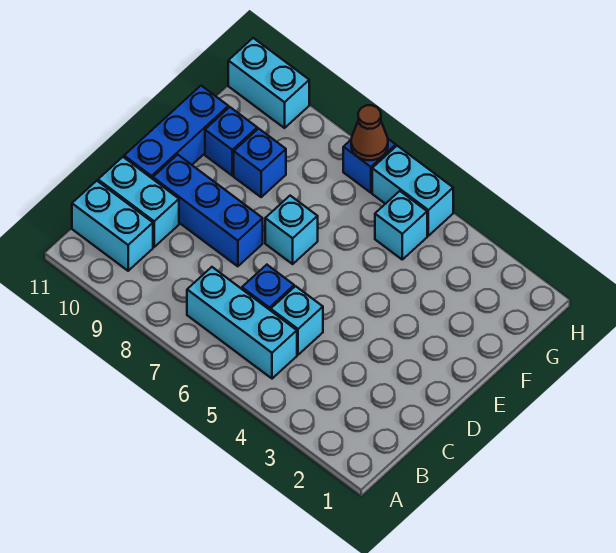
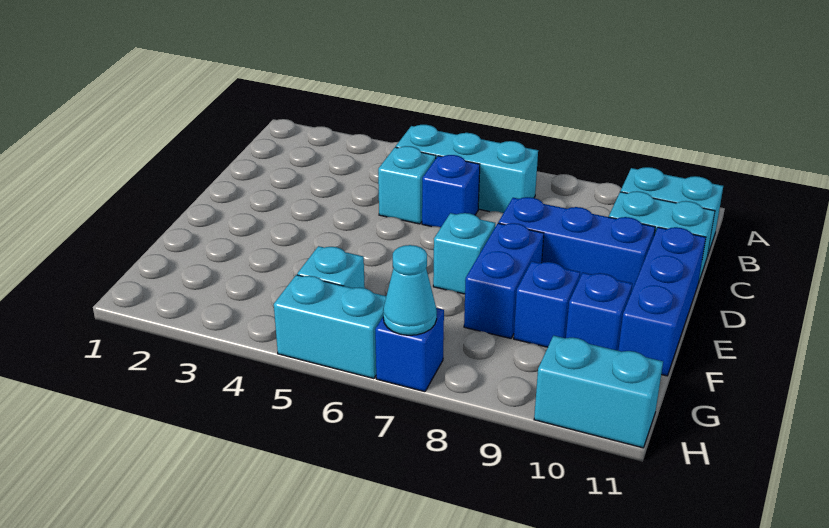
none -> blue brick E8:F8 level 1
brown cone H7 level 2 -> cyan cone H7 level 2

